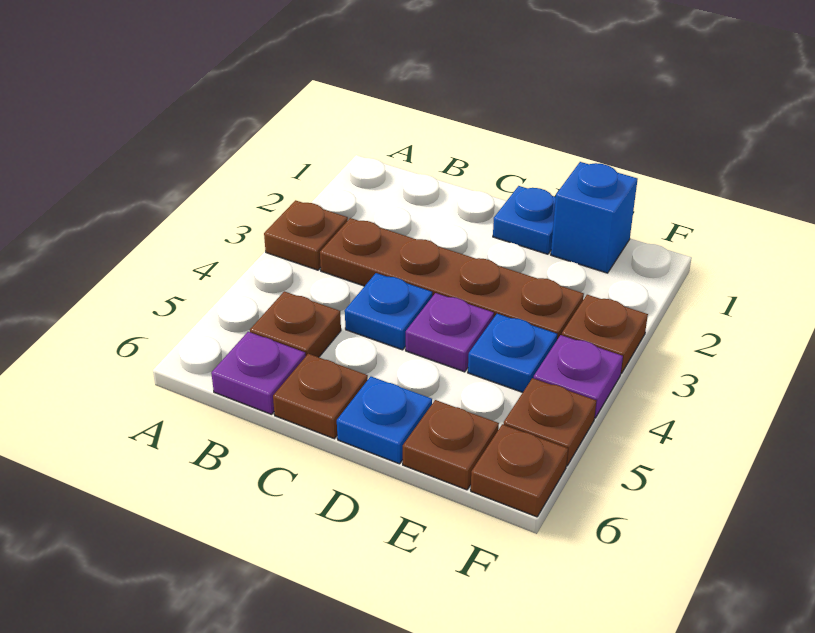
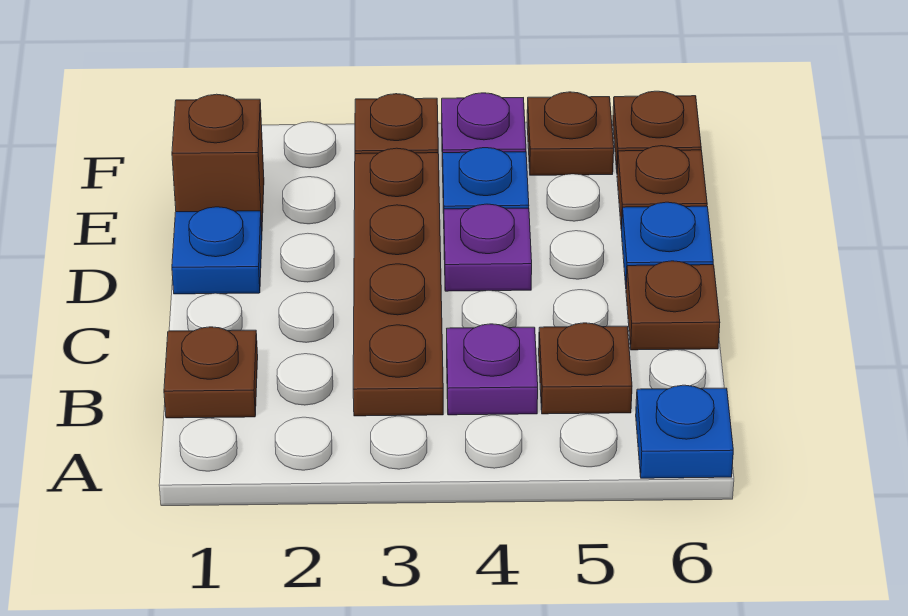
brown plate A3 level 1 -> brown plate B1 level 1
purple plate B6 level 1 -> purple plate B4 level 1
blue plate C4 level 1 -> blue plate A6 level 1
blue brick E1 level 1 -> brown brick E1 level 1

